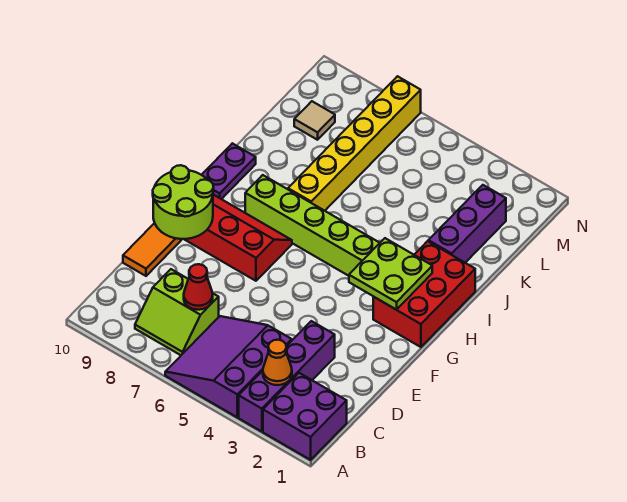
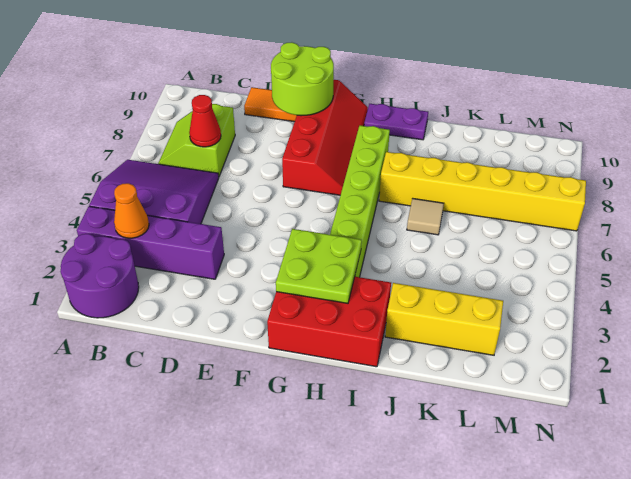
purple brick A1:B2 level 1 -> purple round brick A1:B2 level 1
purple brick J2:L2 level 1 -> yellow brick J2:L2 level 1
tan tile L9 level 1 -> tan tile J6 level 1

